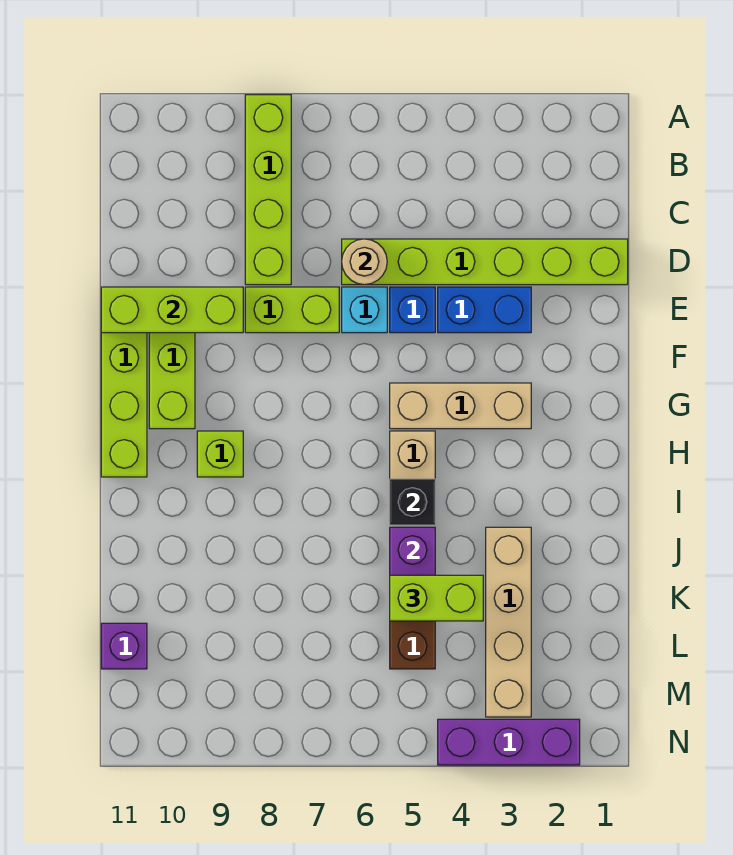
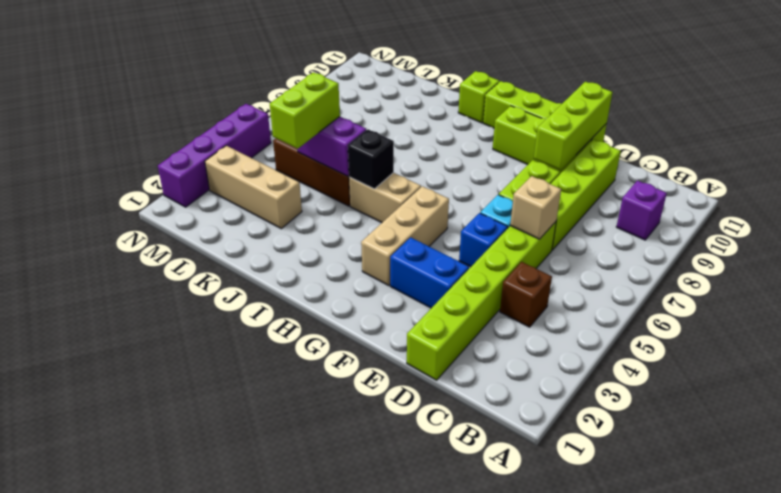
lime brick A8:D8 level 1 -> lime brick D7:D10 level 1
none -> brown brick C4 level 1
tan round brick D6 level 2 -> tan brick D6 level 2
blue brick E3:E4 level 1 -> blue brick E3:F3 level 1
lime brick H9 level 1 -> lime brick I11 level 1
tan brick J3:M3 level 1 -> tan brick K3:M3 level 1
purple brick L11 level 1 -> purple brick B9 level 1
purple brick N2:N4 level 1 -> purple brick N2:N5 level 1

